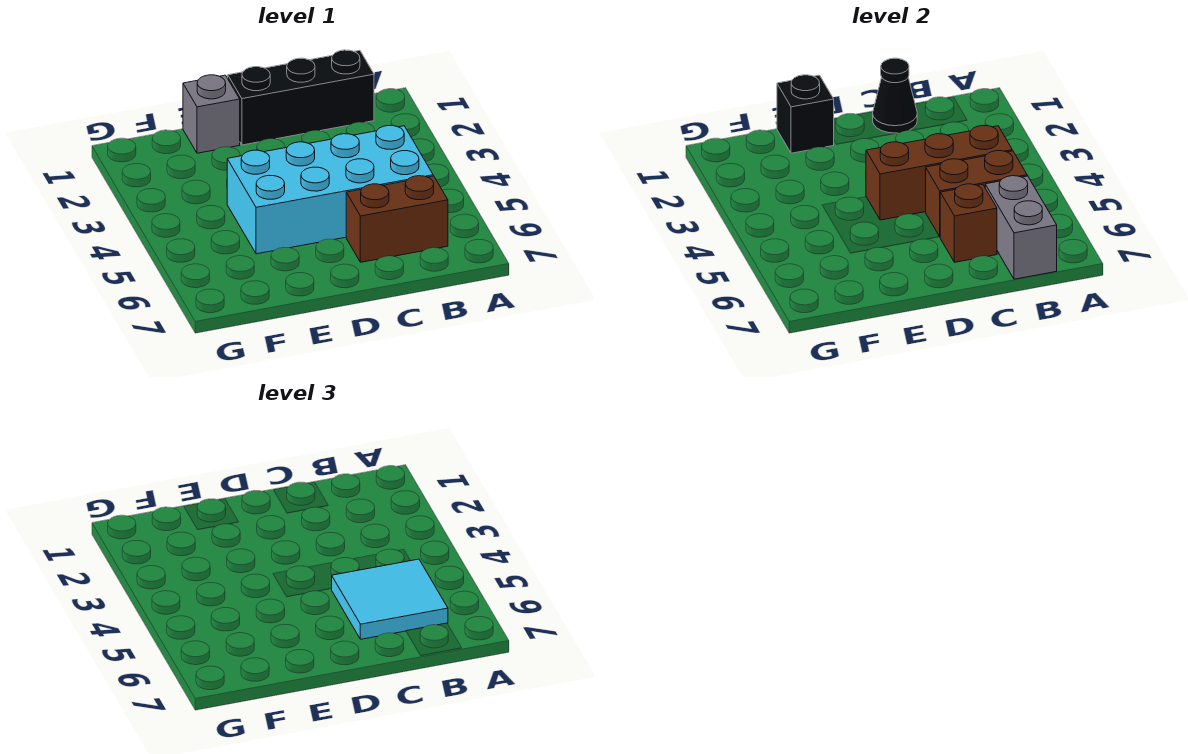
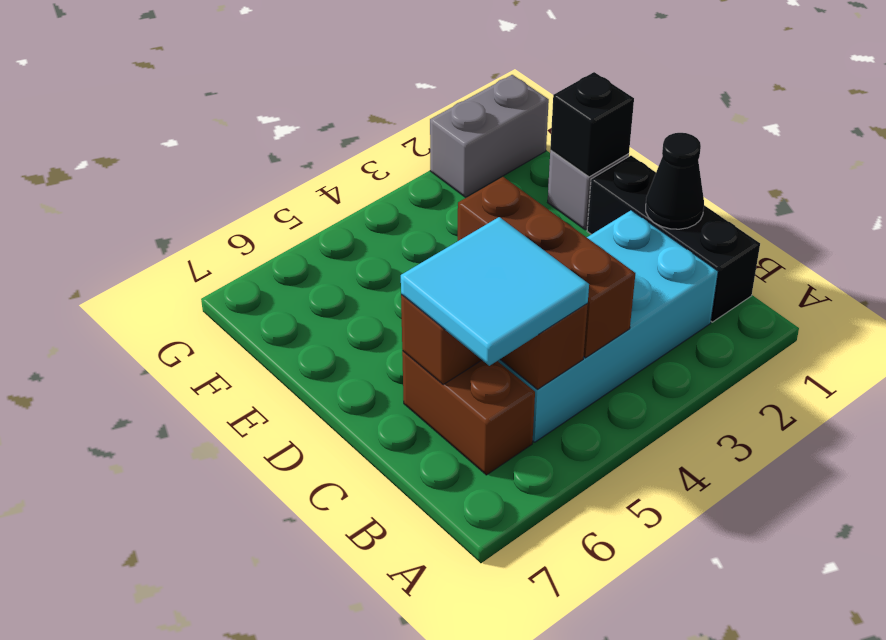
cyan brick B4:E5 level 1 -> cyan brick B2:C5 level 1
grey brick B6:B7 level 2 -> grey brick G1:G2 level 1

